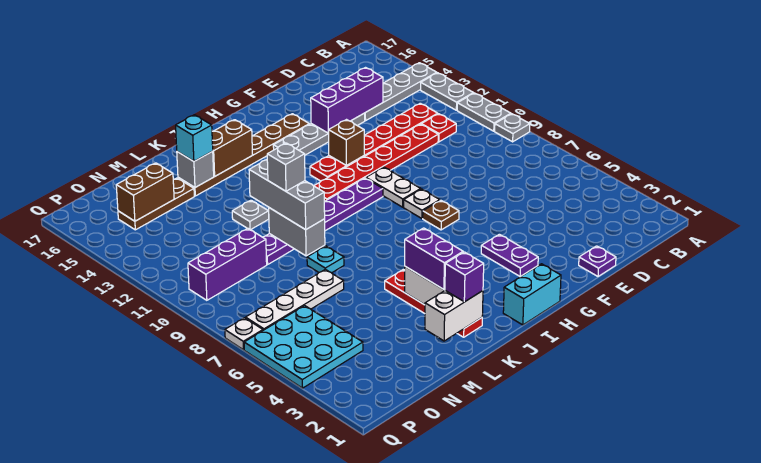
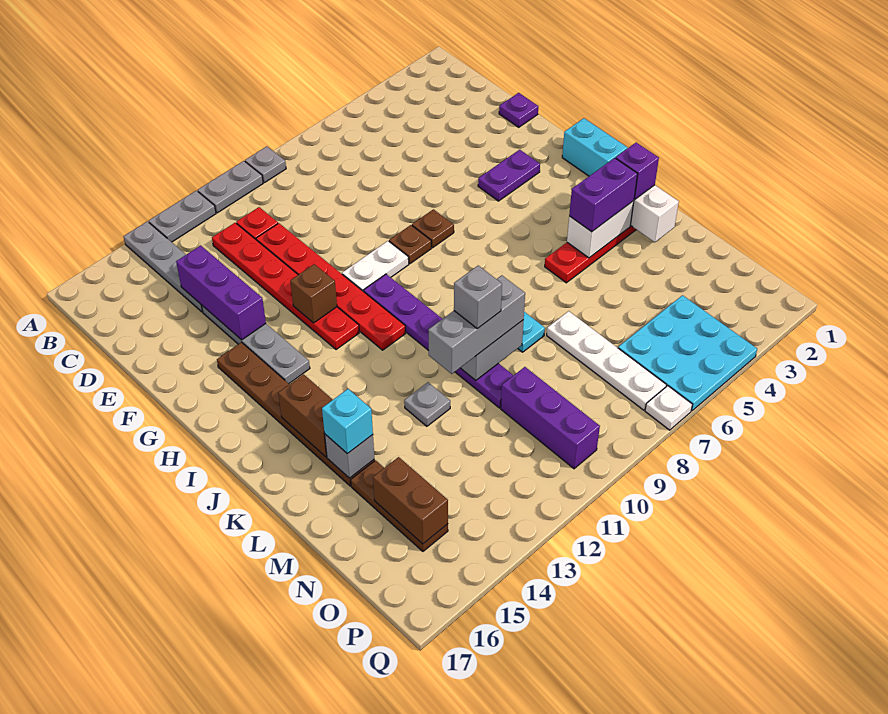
white plate G8 level 1 -> brown plate G8 level 1

